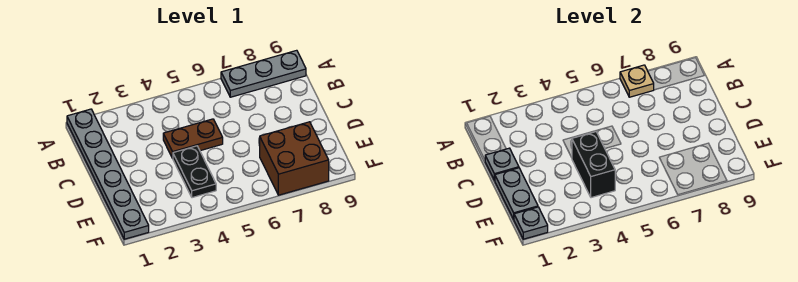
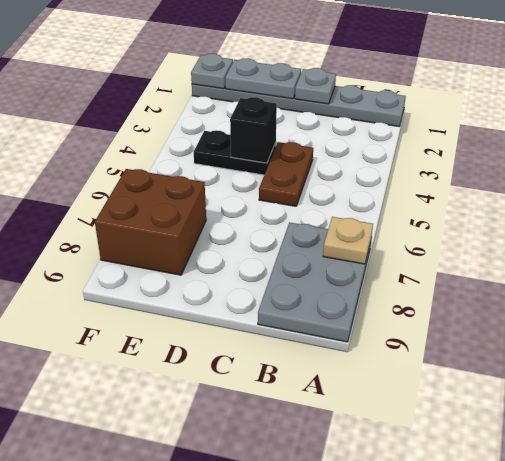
grey plate A7:A9 level 1 -> grey plate A7:B9 level 1
black brick D4:E4 level 2 -> black brick D4 level 2

